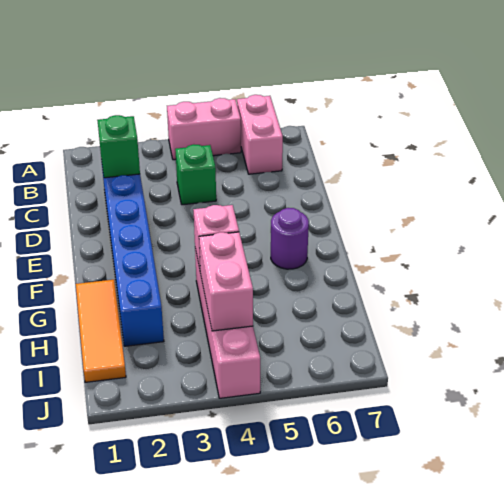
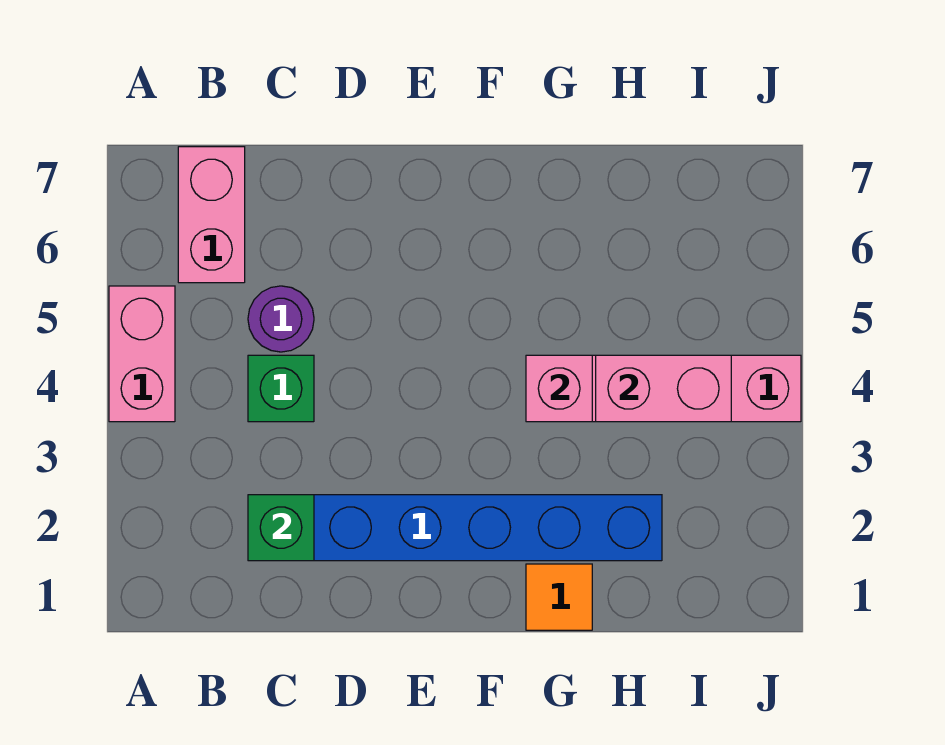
pink brick A6:B6 level 1 -> pink brick B6:B7 level 1
purple round brick F6 level 1 -> purple round brick C5 level 1
orange tile G1:I1 level 1 -> orange tile G1 level 1

